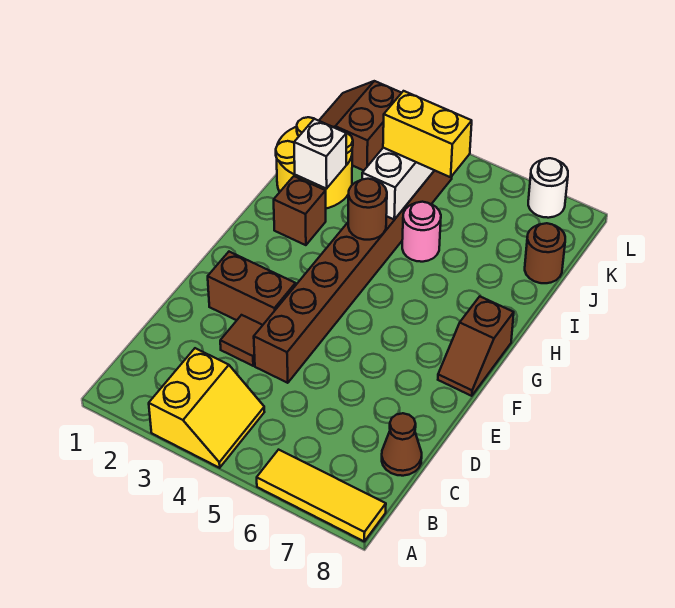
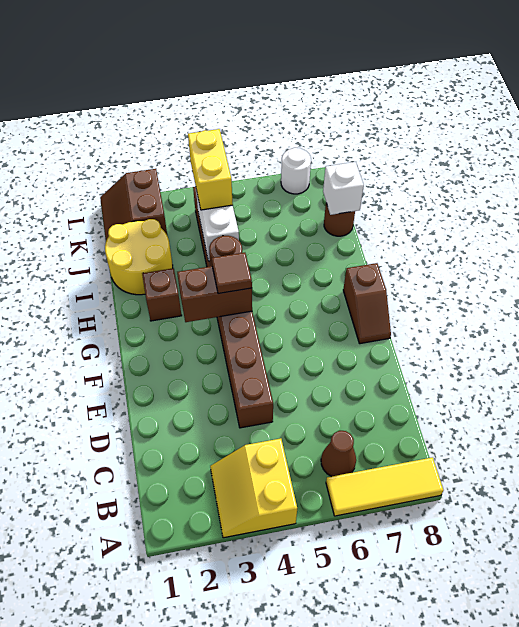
yellow slope A3:B4 level 1 top 3 -> yellow slope A3:B4 level 1 top 4
brown cone C8 level 1 -> brown cone B6 level 1
brown tile D3 level 1 -> brown tile G4 level 3
brown brick E2:E3 level 1 -> brown brick G3:G4 level 2
white brick I2 level 2 -> white brick J8 level 2
pink round brick I5 level 1 -> none
yellow brick J4:J5 level 3 -> yellow brick J4:K4 level 3

